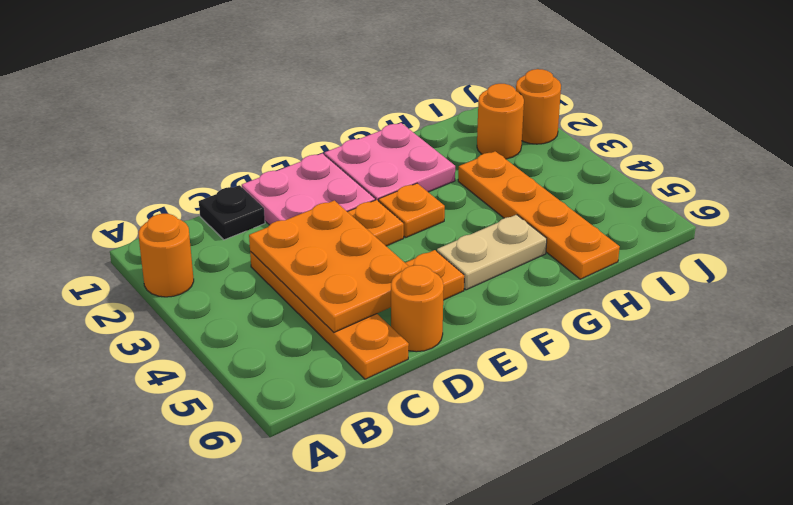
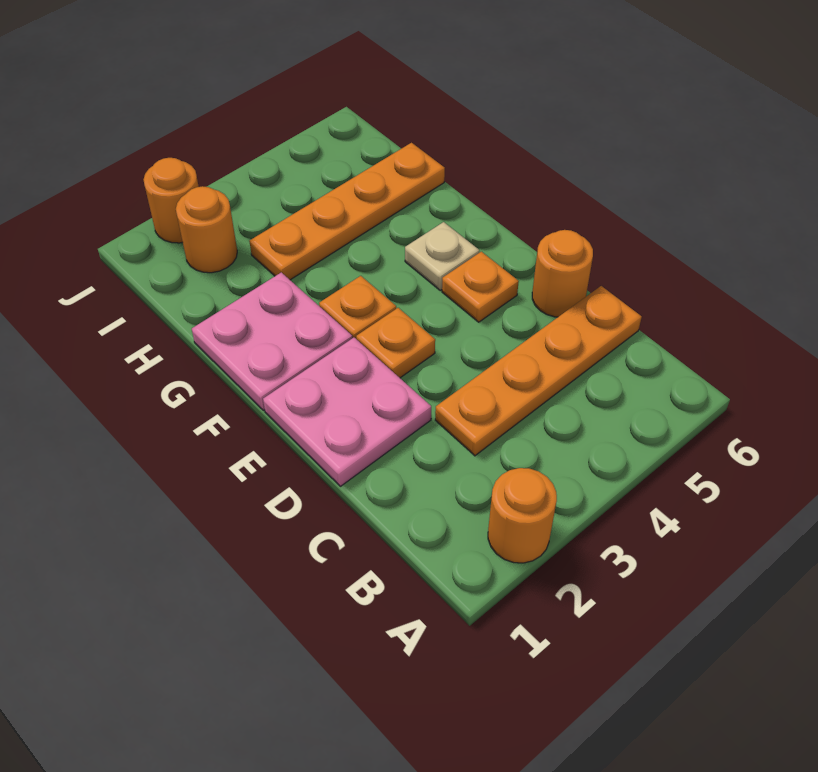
black plate C1 level 1 -> none
orange plate C3:D5 level 2 -> none
tan plate F5:G5 level 1 -> tan plate F5 level 1

